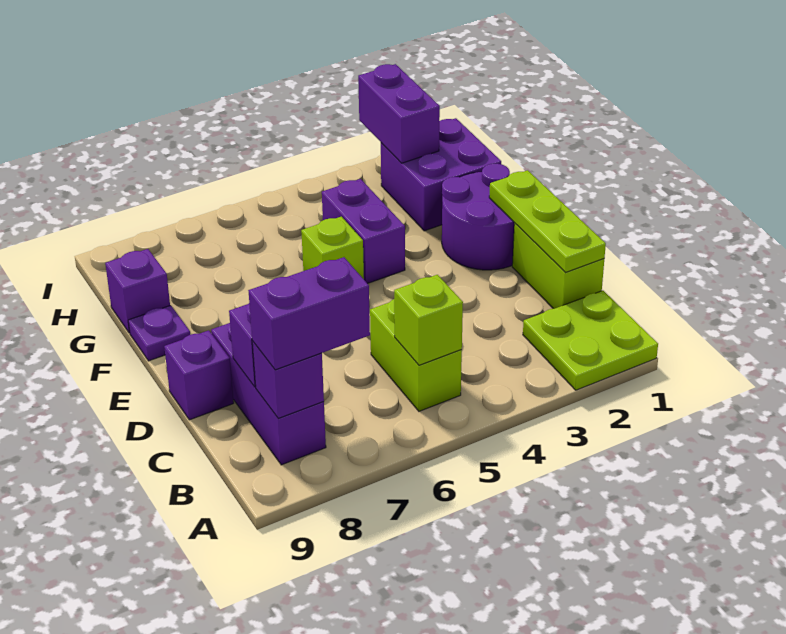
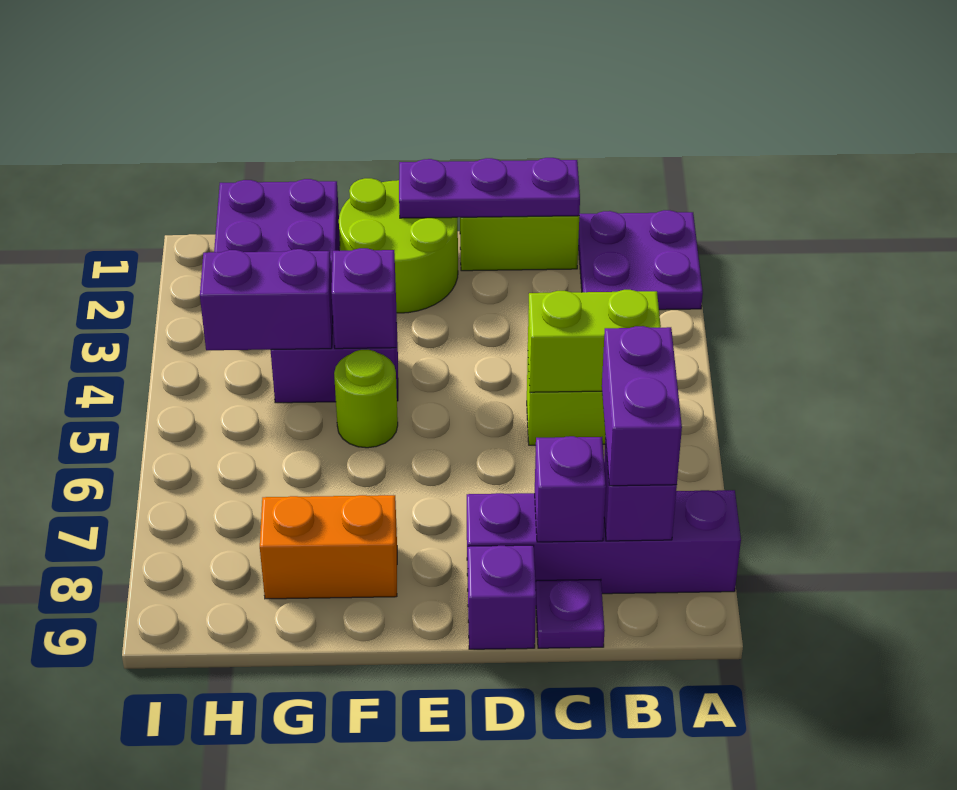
lime plate A1:B2 level 1 -> purple plate A1:B2 level 1
lime brick B5 level 2 -> lime brick B5:C5 level 2
purple brick B8:D8 level 1 -> purple brick A8:D8 level 1
lime plate C1:E1 level 2 -> purple plate C1:E1 level 2
purple round brick E1:F2 level 1 -> lime round brick E1:F2 level 1
lime brick F5 level 1 -> lime round brick F5 level 1
none -> orange brick F8:G8 level 1
purple plate F9 level 1 -> purple plate C9 level 1
purple brick G9 level 1 -> purple brick F4 level 2
purple brick H2:I2 level 2 -> purple brick G4:H4 level 2

